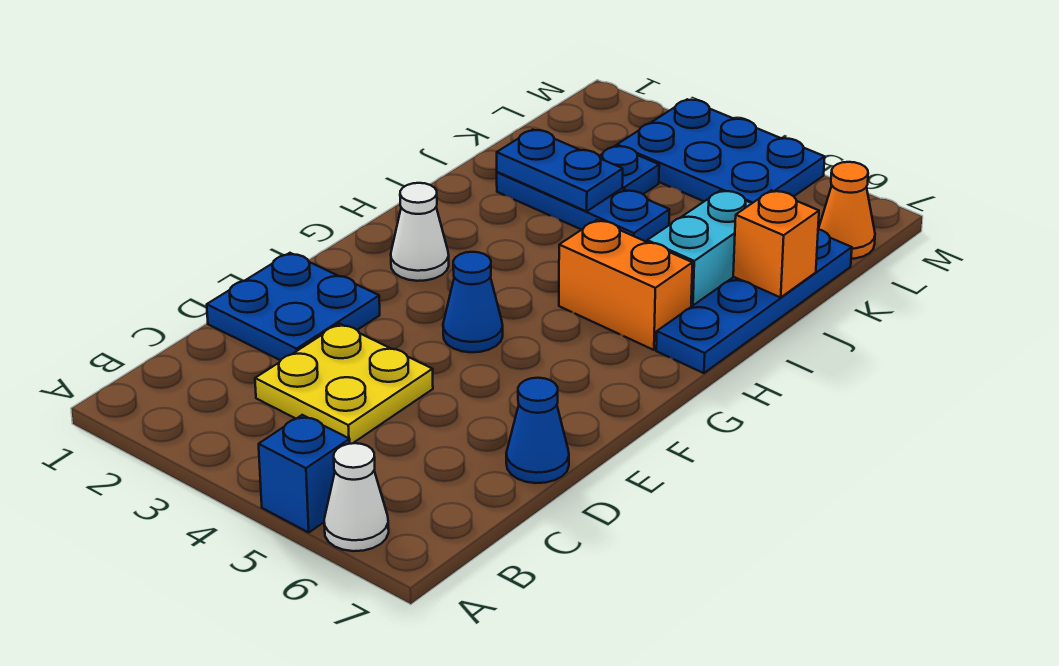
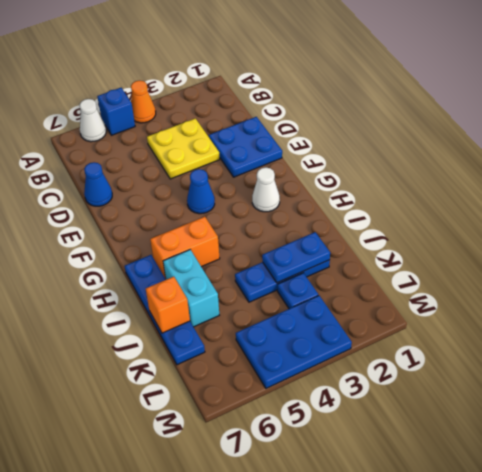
orange cone L7 level 1 -> orange cone A4 level 1

